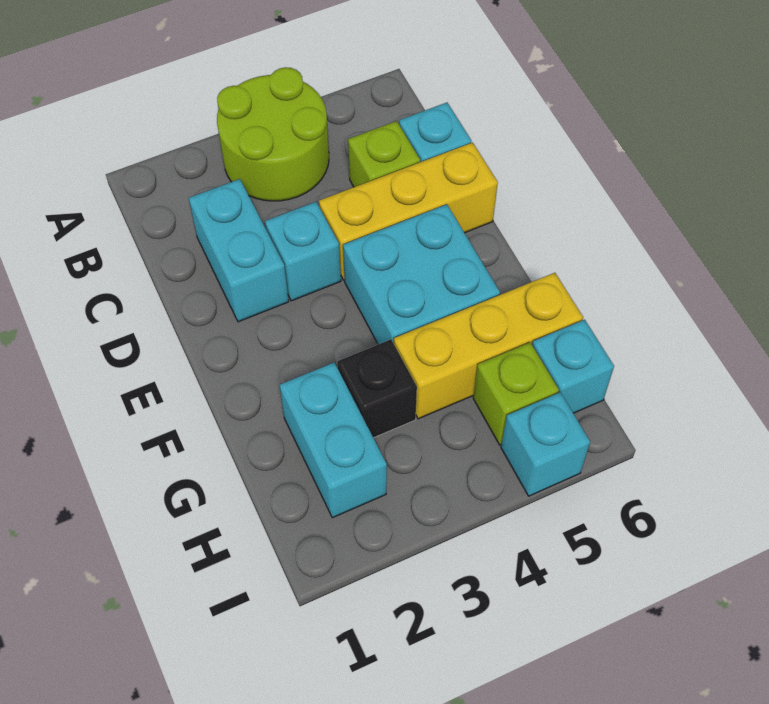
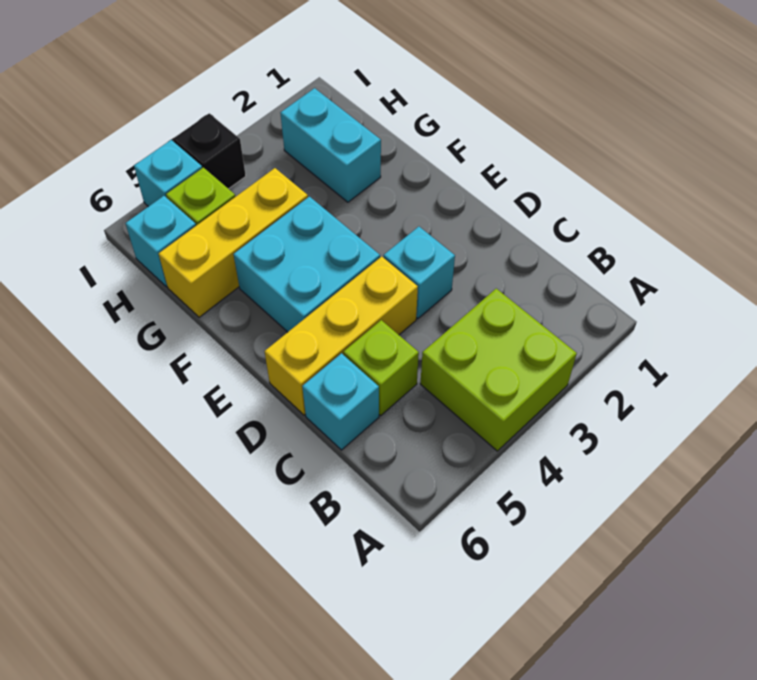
lime round brick A3:B4 level 1 -> lime brick A3:B4 level 1
cyan brick C2:D2 level 1 -> none
black brick G3 level 1 -> black brick I4 level 1

